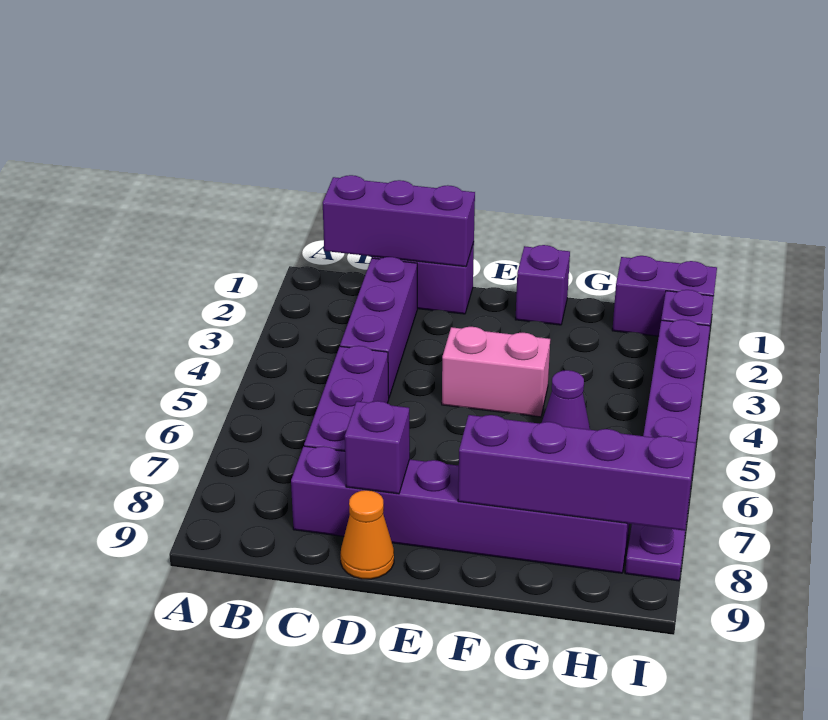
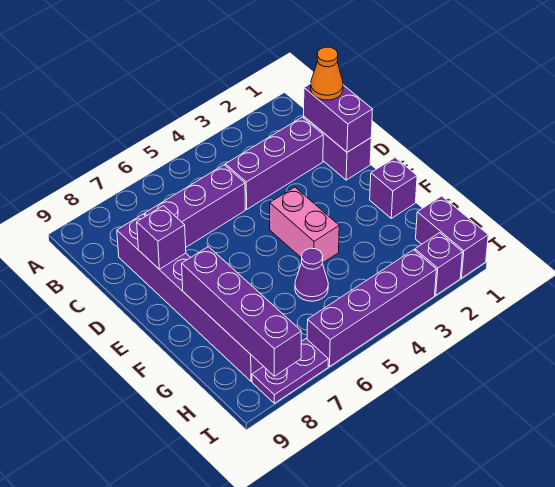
purple brick B1:D1 level 2 -> purple brick C1:D1 level 2
orange cone D9 level 1 -> orange cone C1 level 3

